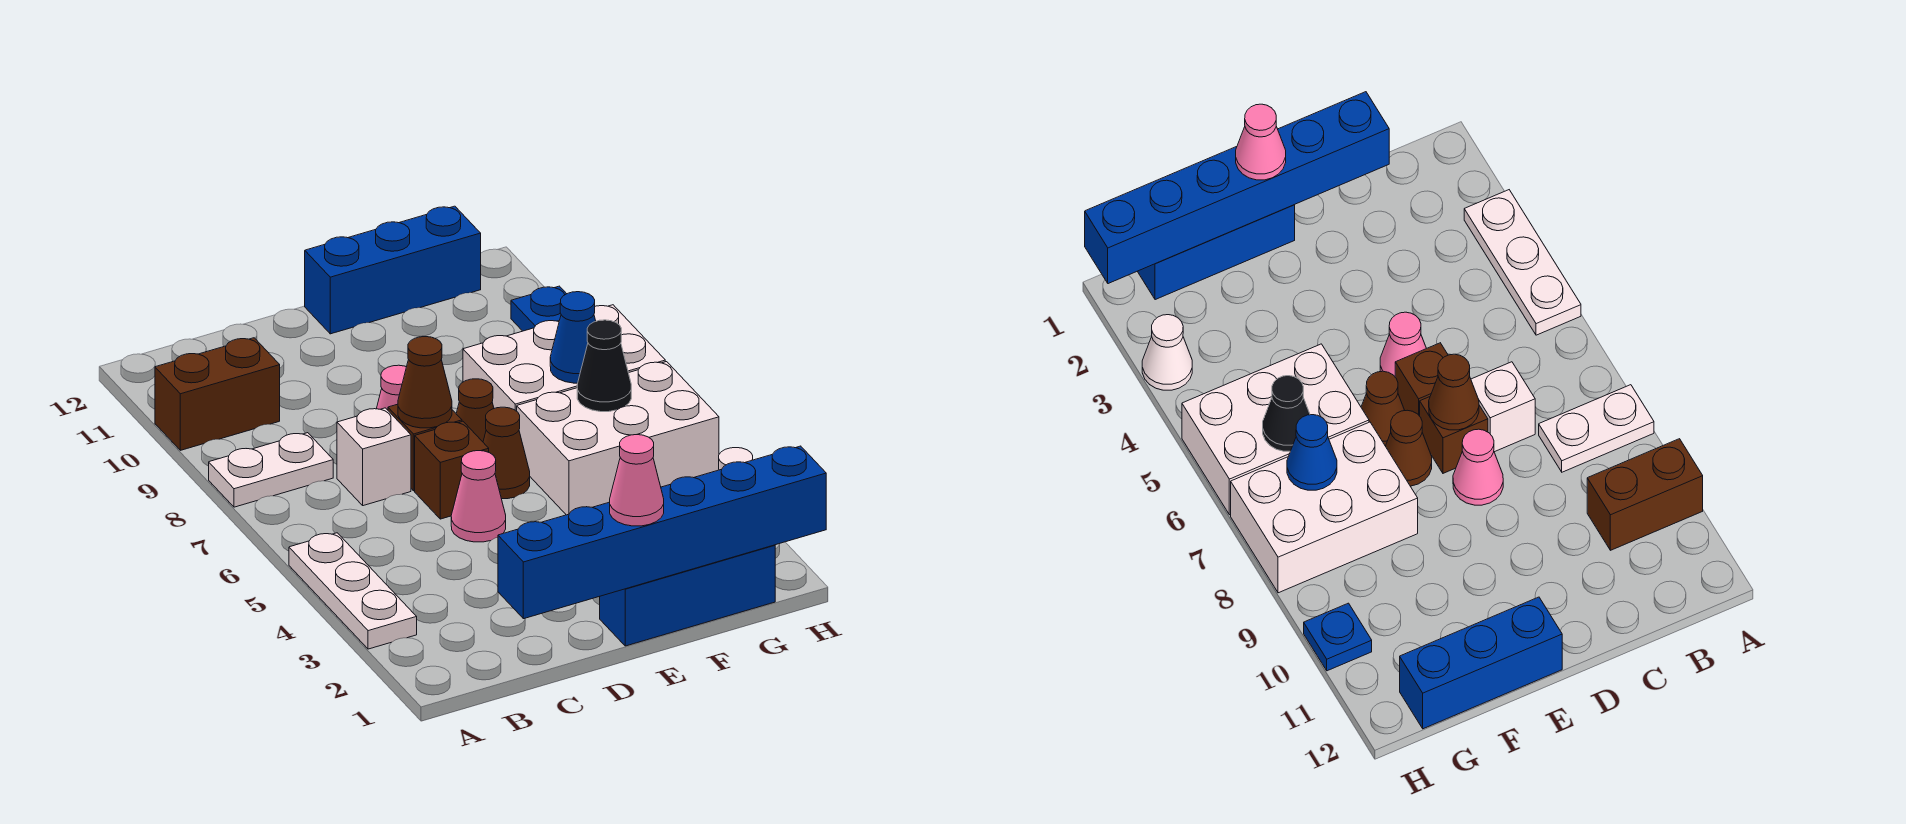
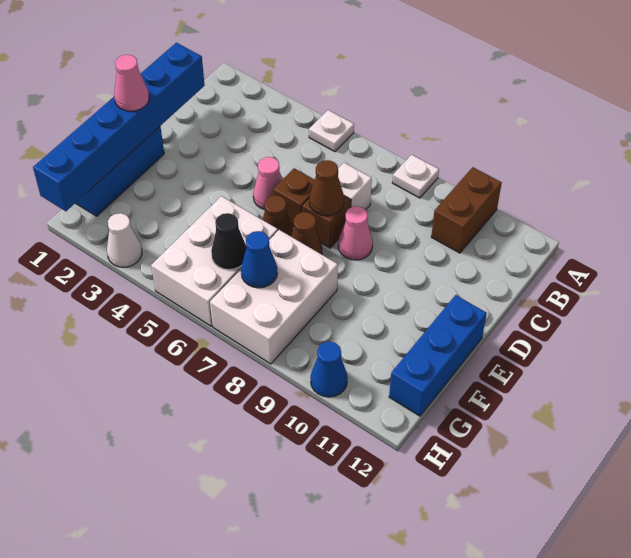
white plate A3:A5 level 1 -> white plate A5 level 1
white plate A8:B8 level 1 -> white plate A8 level 1
blue plate H10 level 1 -> blue cone H10 level 1

